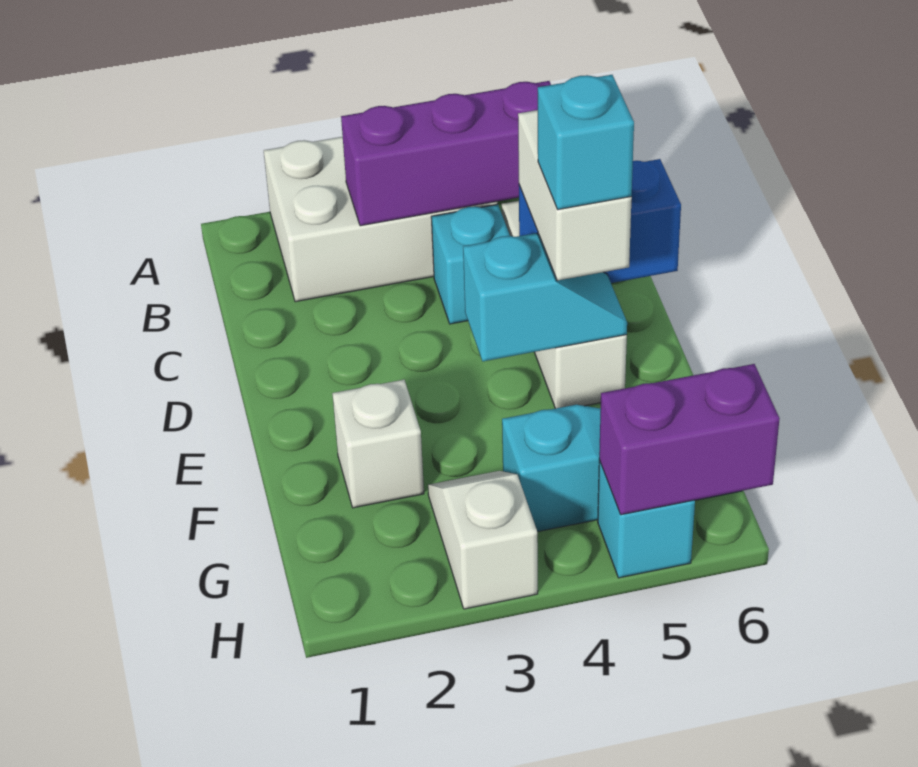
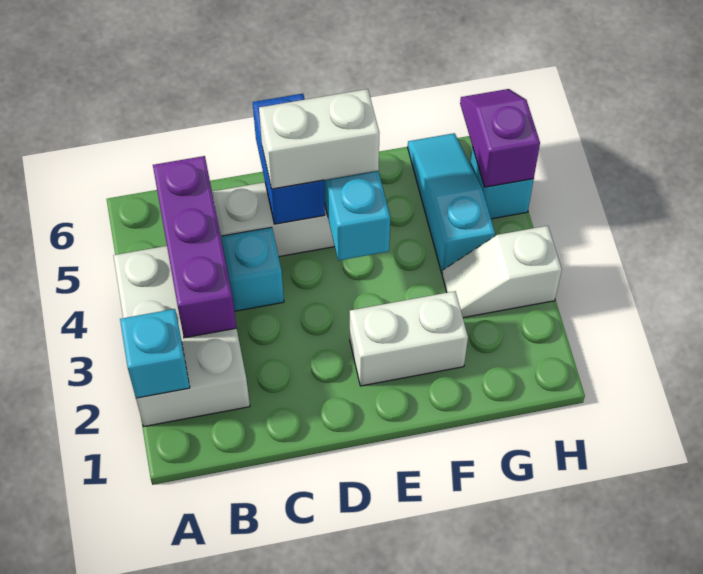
cyan brick E5 level 4 -> cyan brick A2 level 2
white brick F2 level 1 -> white brick E2:F2 level 1
purple brick H5:H6 level 2 -> purple slope H5:H6 level 2 top 5

